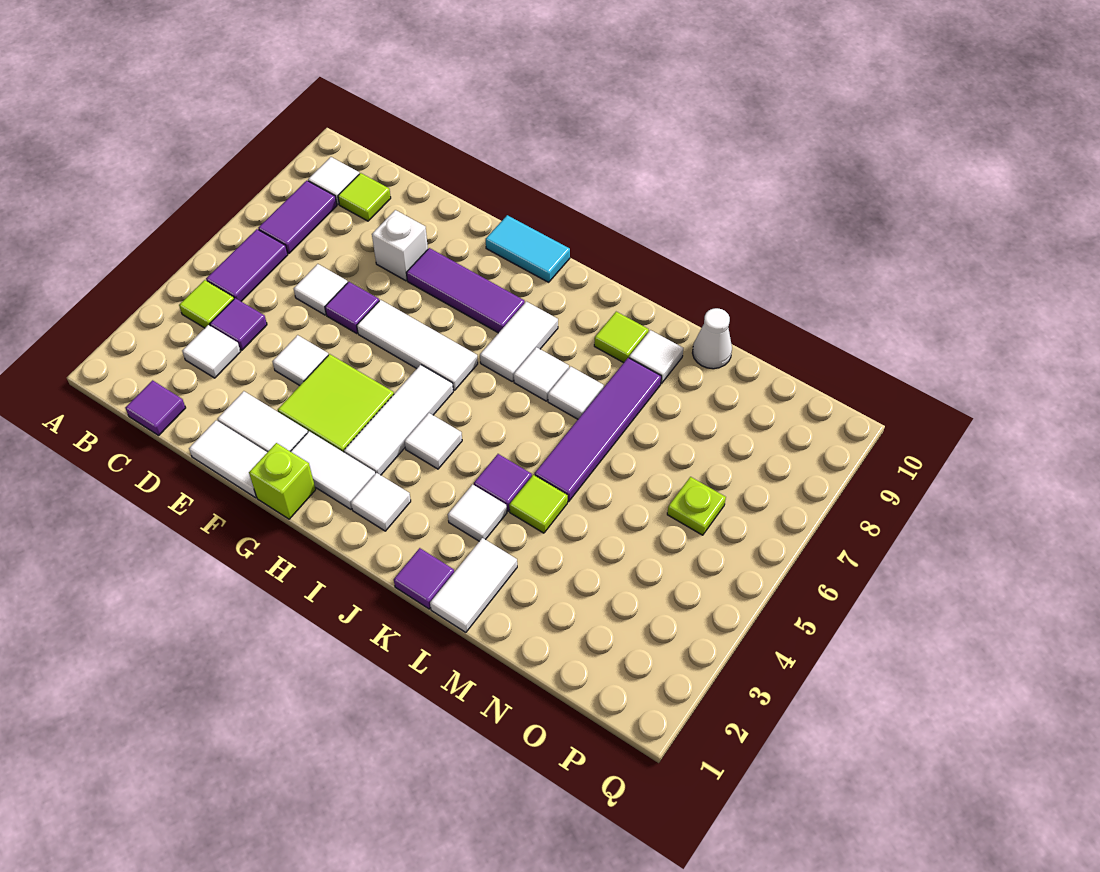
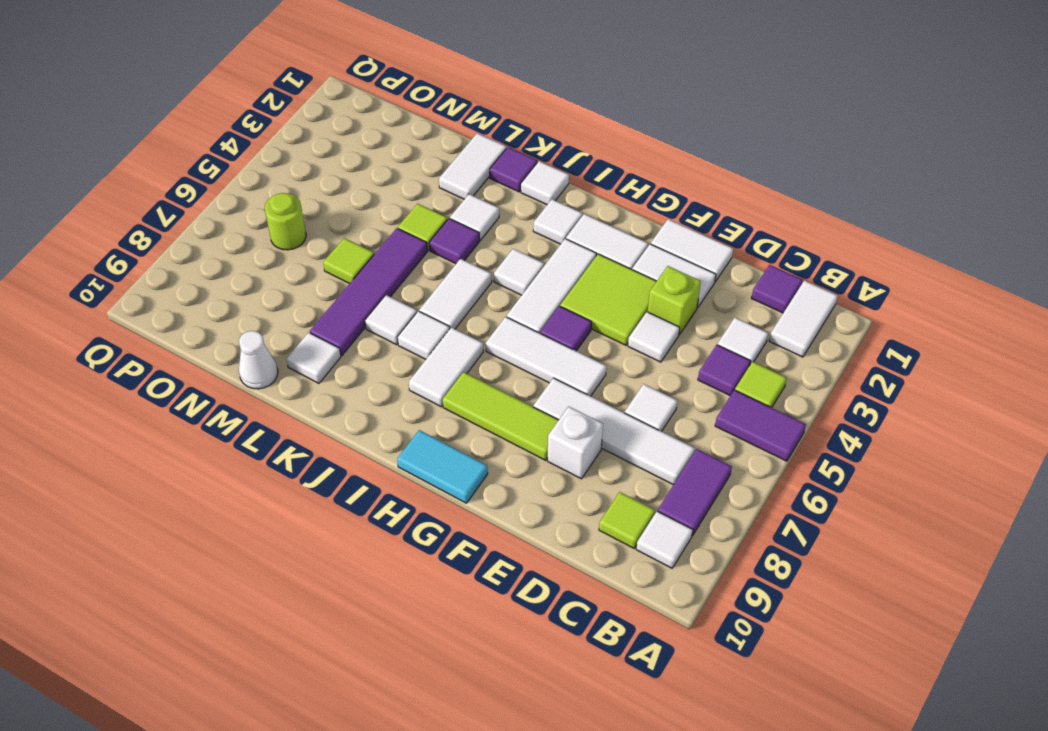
none -> white tile B1:B2 level 1
purple tile B5:B6 level 1 -> purple tile A5:B5 level 1
none -> white tile C7:F7 level 1
purple tile E6 level 1 -> purple tile G5 level 1
purple tile F8:H8 level 1 -> lime tile F8:H8 level 1
lime brick G1 level 1 -> lime brick E3 level 1
none -> white tile J1 level 1
none -> white tile J5:J6 level 1
lime tile K9 level 1 -> lime tile M6 level 1
lime plate O6 level 1 -> lime round brick O6 level 1

